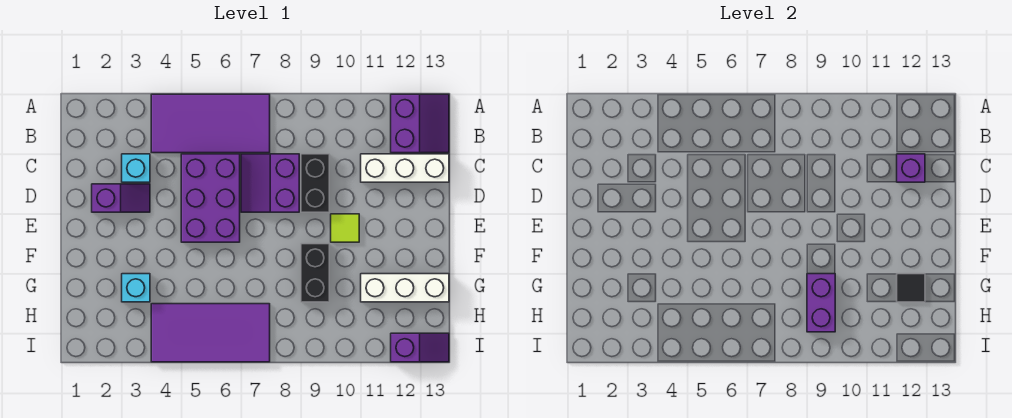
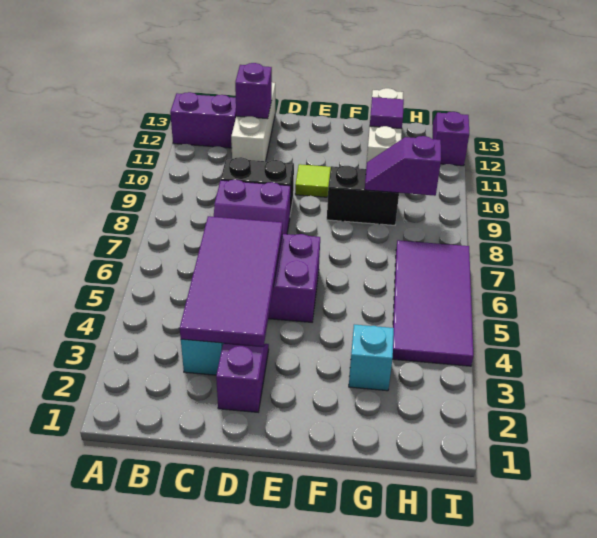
purple tile A4:B7 level 1 -> purple tile C3:D6 level 2
purple brick G9:H9 level 2 -> purple slope G9:H9 level 2 top H
black tile G12 level 2 -> purple tile G12 level 2

